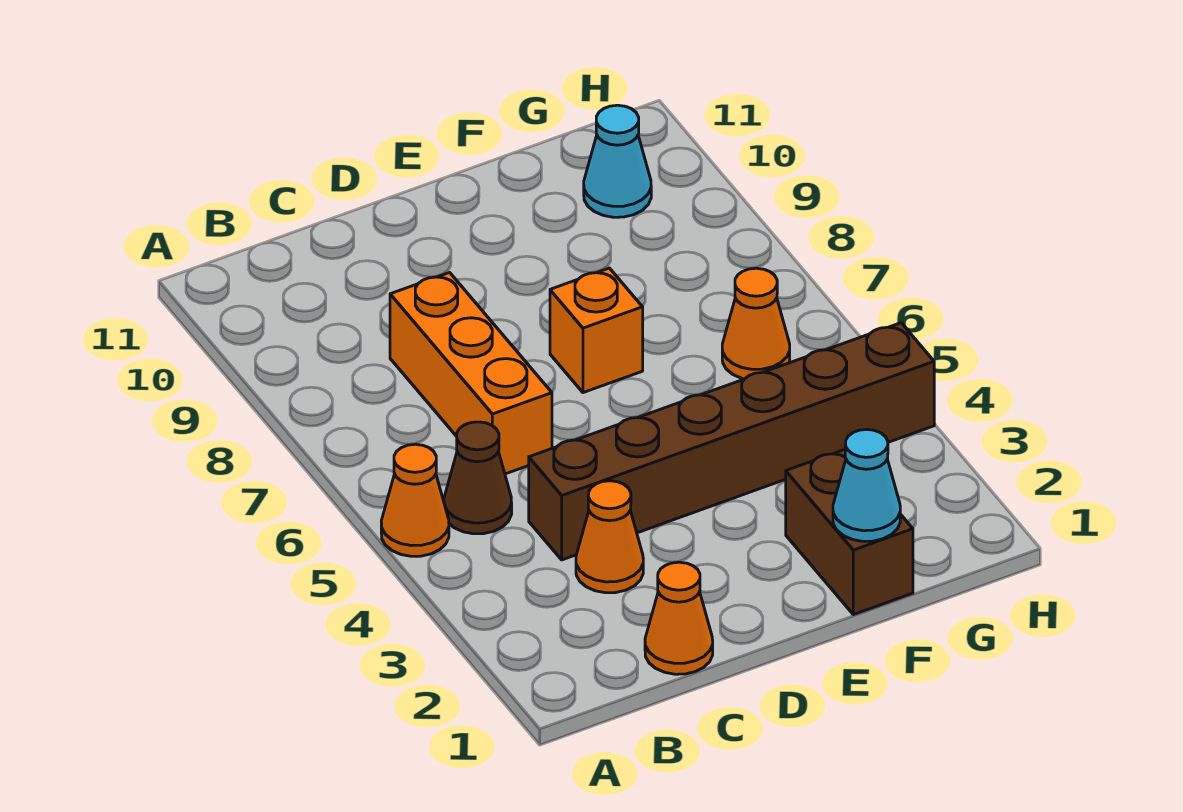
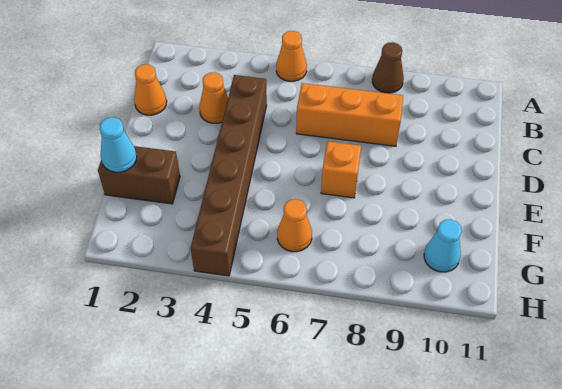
brown cone B5 level 1 -> brown cone A8 level 1

